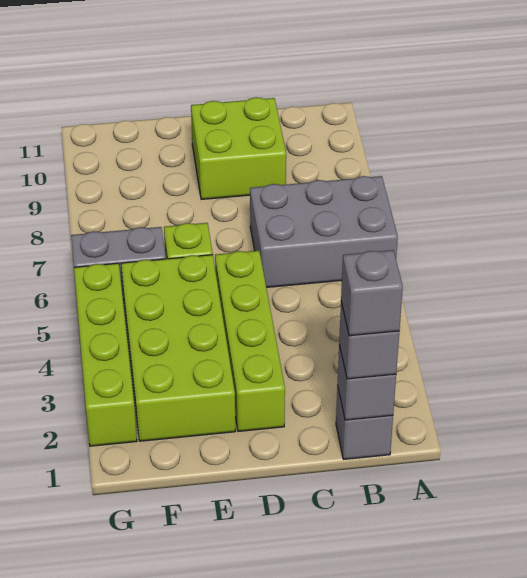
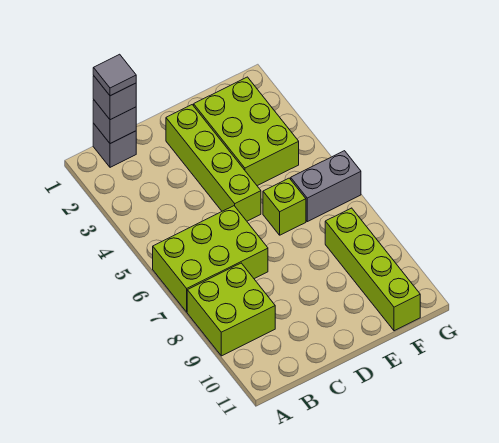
grey brick A6:C7 level 1 -> lime brick A6:C7 level 1
grey brick B1 level 4 -> grey tile B1 level 4
lime brick C9:D10 level 1 -> lime brick A8:B9 level 1
lime brick E2:F5 level 1 -> lime brick E2:F4 level 1
lime brick G2:G5 level 1 -> lime brick F8:F11 level 1

